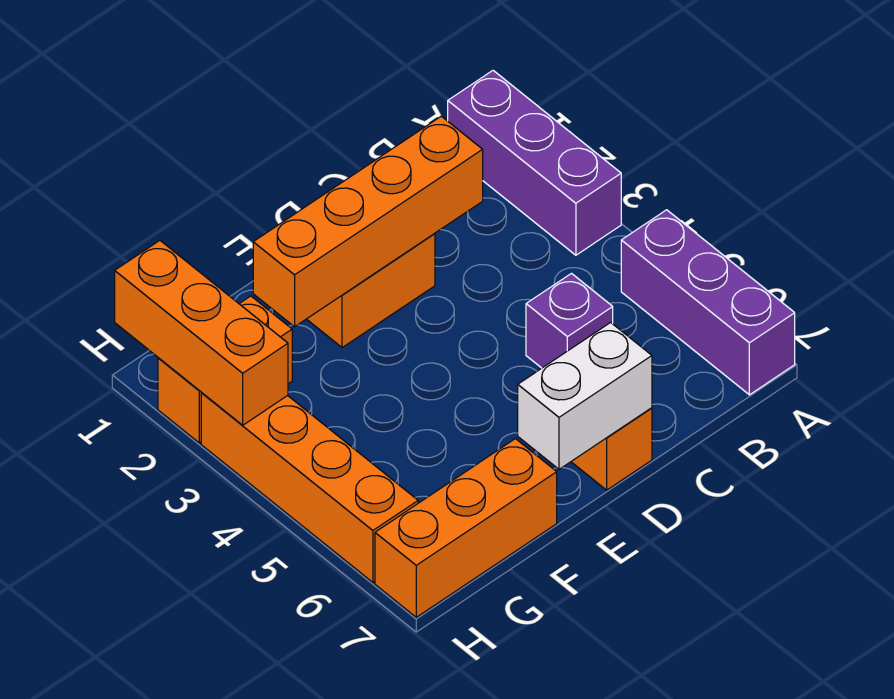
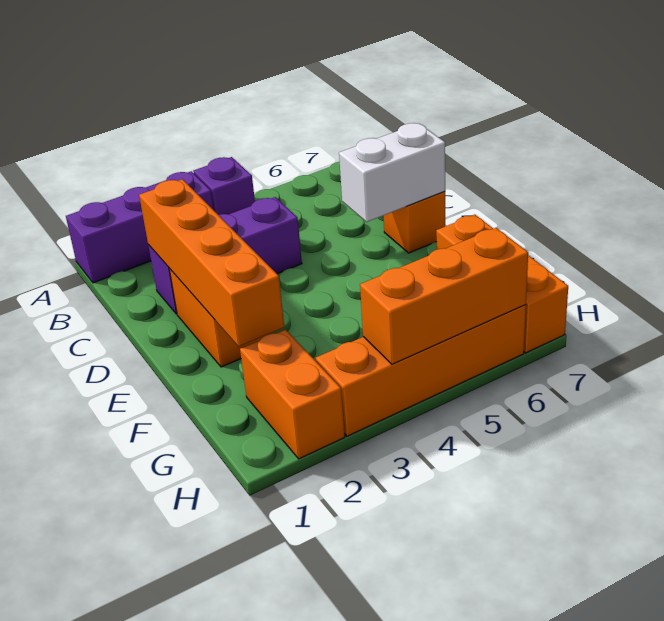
purple brick A5:A7 level 1 -> purple brick C2:C4 level 1
purple brick C5 level 1 -> purple brick A4 level 1
white brick D7:E7 level 2 -> white brick D6:D7 level 2
orange brick H1:H3 level 2 -> orange brick H4:H6 level 2

